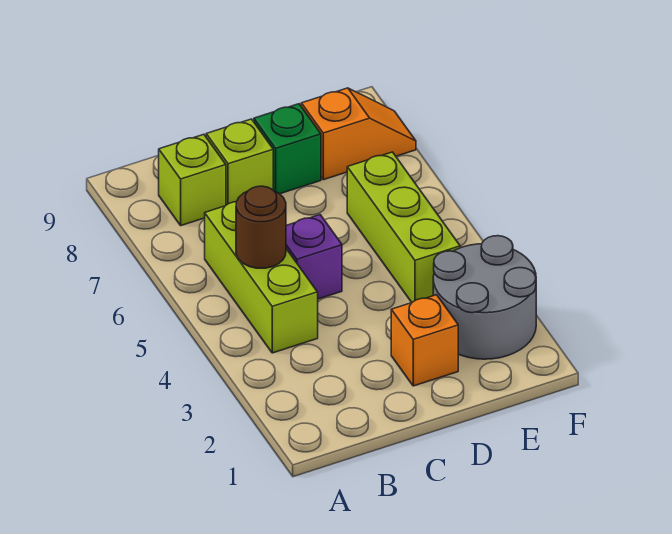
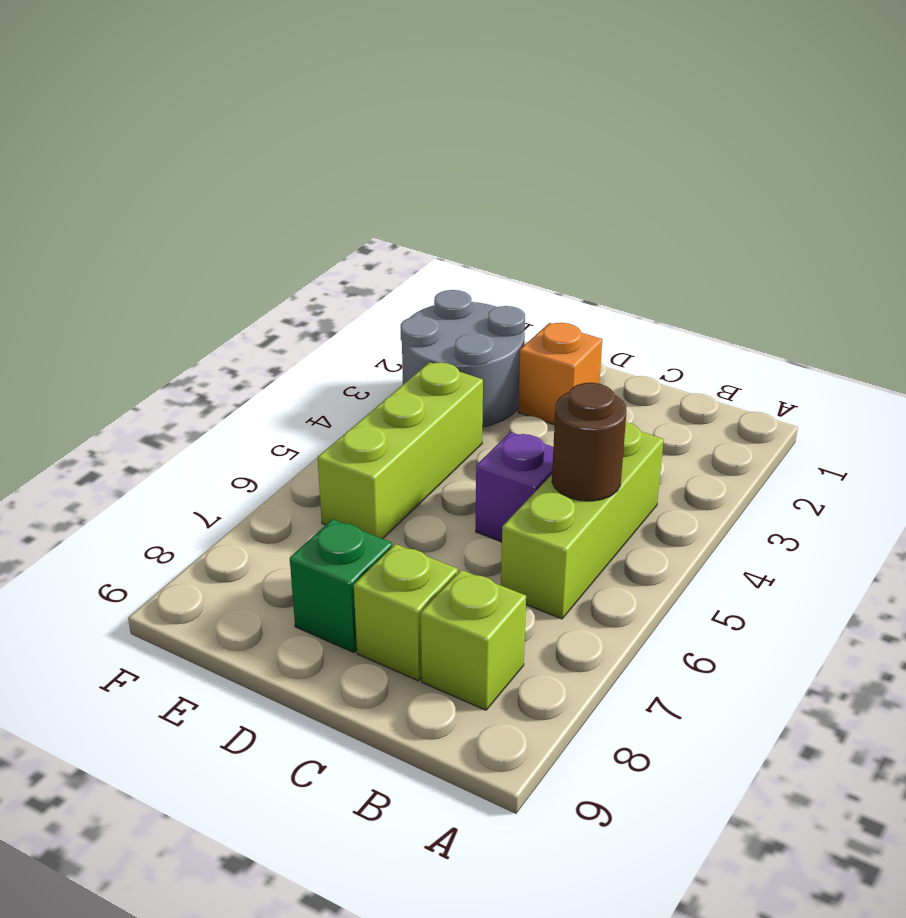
orange slope E8:F8 level 1 top E -> none

